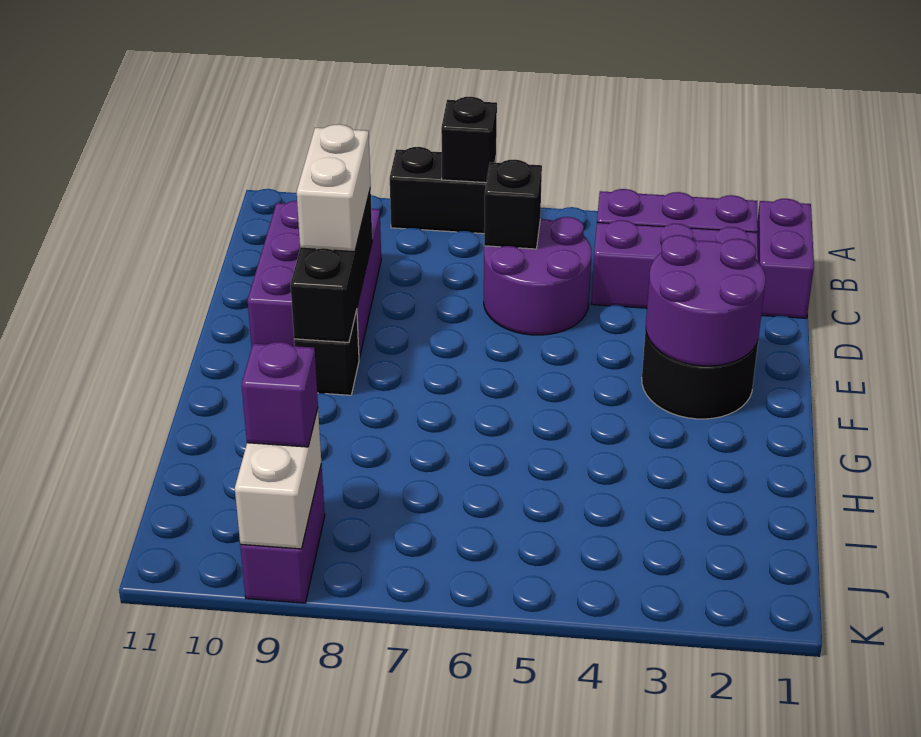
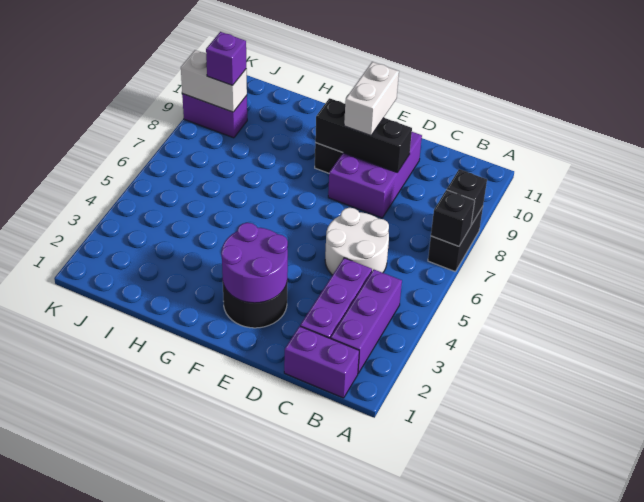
purple round brick C5:D6 level 1 -> white round brick C5:D6 level 1
black brick C6 level 2 -> black brick A8 level 2
purple brick C9:E10 level 1 -> purple brick D8:E10 level 1
white brick D9:E9 level 3 -> white brick E9:E10 level 3

